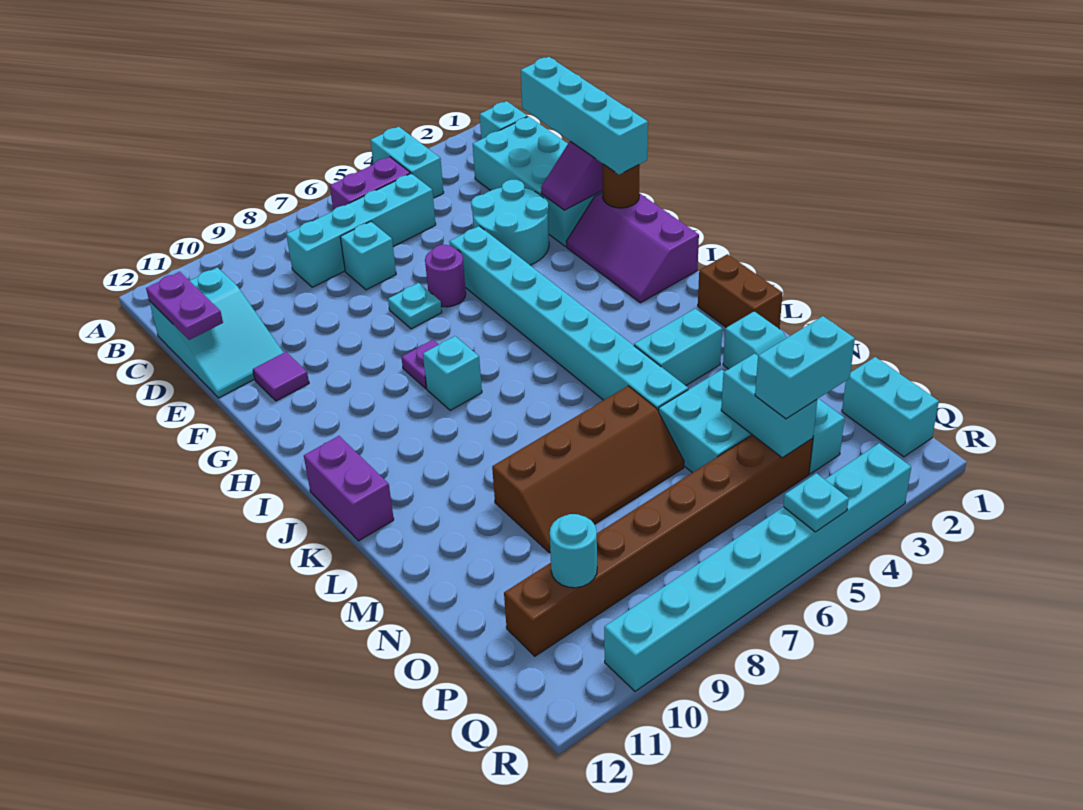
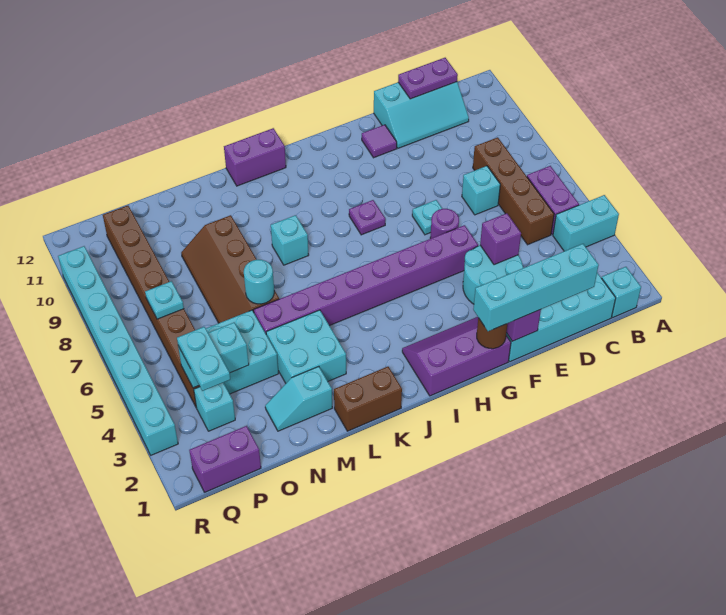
cyan brick C5:C8 level 1 -> brown brick C5:C8 level 1
cyan slope C11:E12 level 1 top C -> cyan slope C11:E12 level 1 top 12
none -> purple brick E4 level 2
cyan brick F5:M5 level 1 -> purple brick F5:M5 level 1
cyan brick I8 level 1 -> cyan brick K8 level 1
cyan brick L3:L4 level 1 -> cyan brick L3:M4 level 1
cyan brick P1:Q1 level 1 -> purple brick P1:Q1 level 1
cyan brick P3:P4 level 3 -> cyan plate P3:P4 level 3
cyan round brick P10 level 2 -> cyan round brick M6 level 2
cyan plate R5 level 2 -> cyan plate P7 level 2

